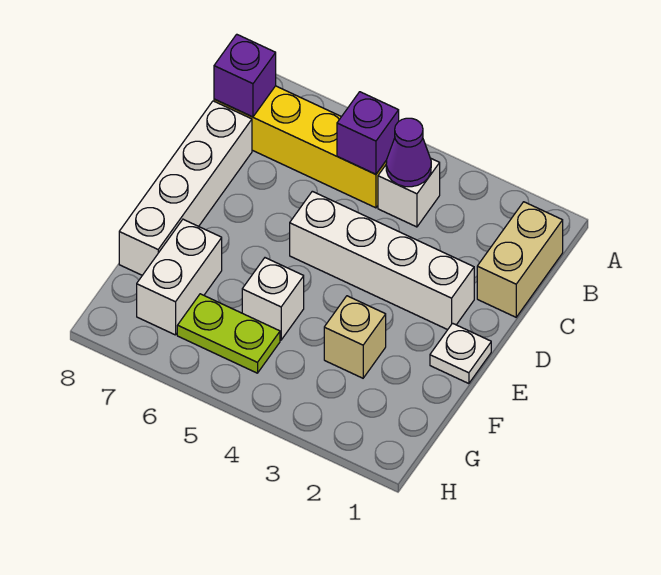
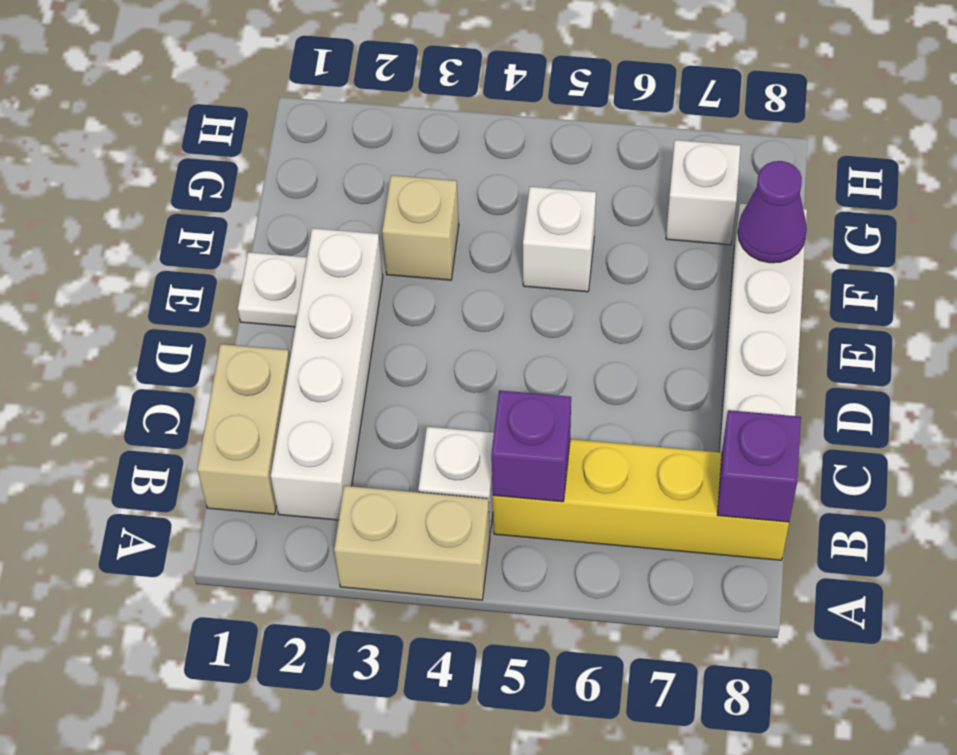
none -> tan brick A3:A4 level 1
purple cone B4 level 2 -> purple cone F8 level 2
white brick D2:D5 level 1 -> white brick B2:E2 level 1
white brick F7:G7 level 1 -> white brick G7 level 1
lime plate G5:G6 level 1 -> none

